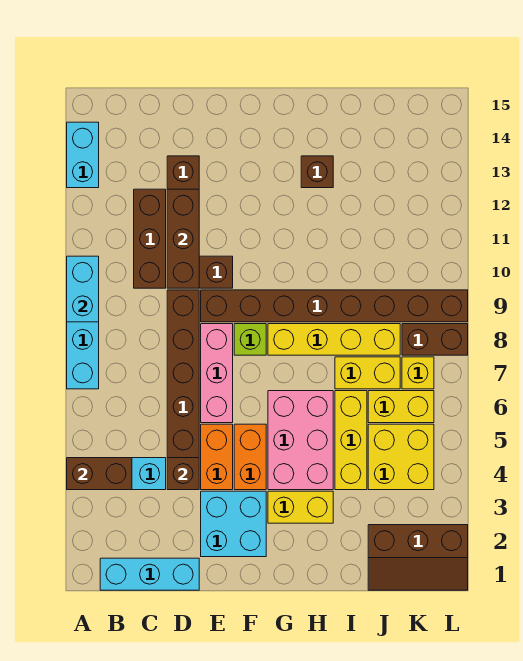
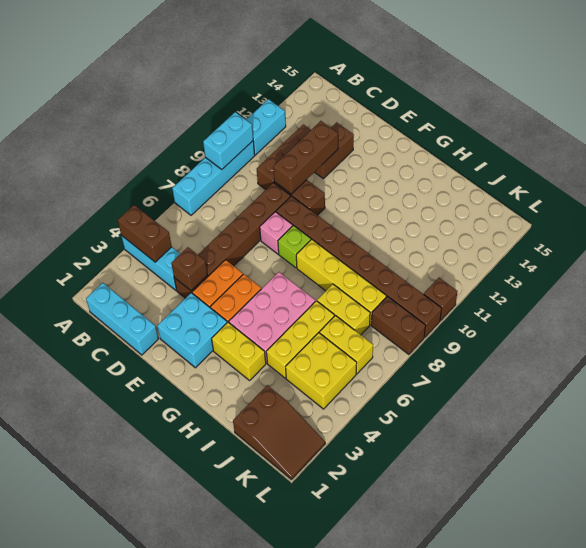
cyan brick A13:A14 level 1 -> cyan brick A11:A12 level 1
pink brick E6:E8 level 1 -> pink brick E8 level 1
brown brick H13 level 1 -> brown brick L10 level 1
brown slope J1:L2 level 1 top 2 -> brown slope J1:L2 level 1 top J
yellow brick K7 level 1 -> none

